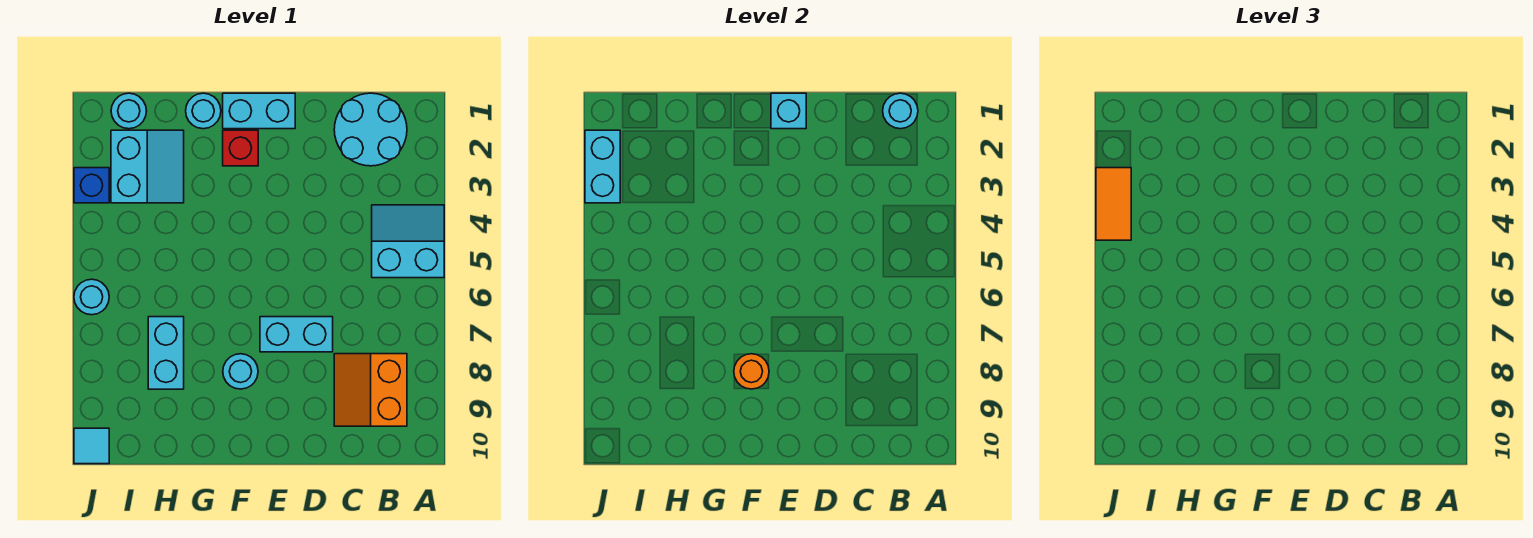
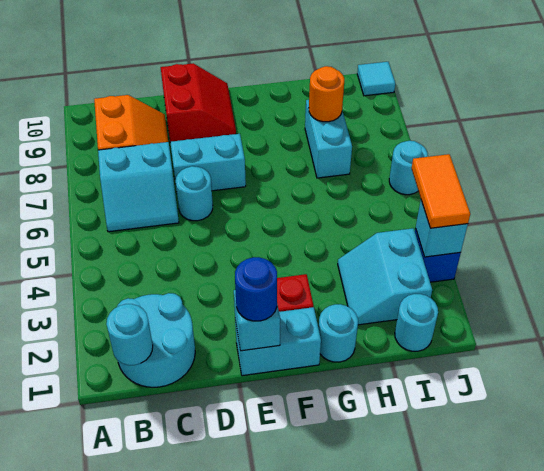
cyan slope A4:B5 level 1 top 5 -> cyan slope B6:C7 level 1 top 7
none -> red slope D9:E10 level 1 top D
none -> blue round brick E1 level 3
cyan round brick F8 level 1 -> cyan round brick D6 level 1
orange round brick F8 level 2 -> orange round brick H8 level 2
cyan brick J2:J3 level 2 -> cyan brick J3 level 2

